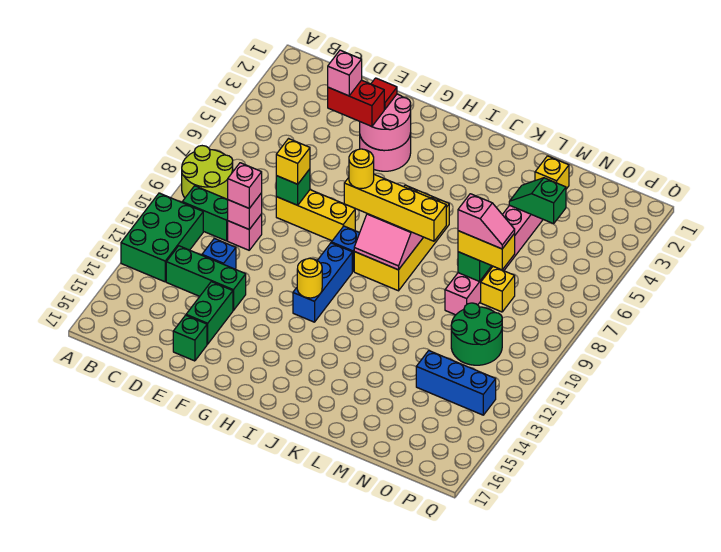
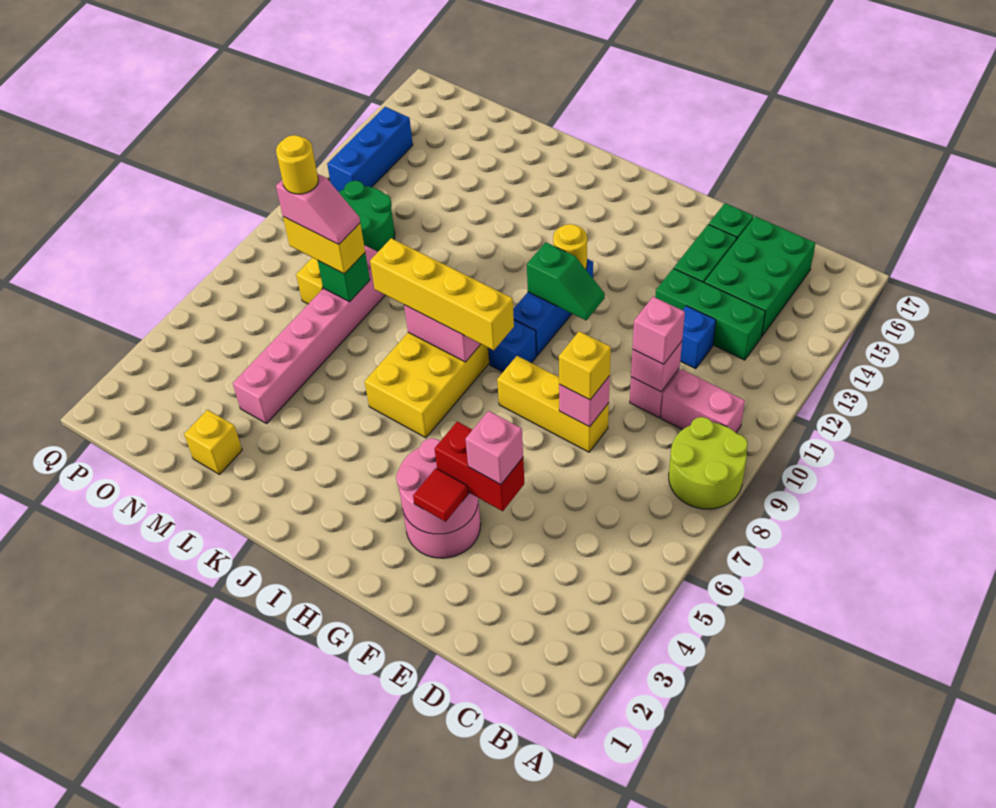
green brick A11:B13 level 1 -> green brick C14:D16 level 1
green brick B10:C10 level 1 -> pink brick B10:C10 level 1
green brick E8 level 2 -> pink brick E8 level 2
yellow round brick H8 level 4 -> yellow round brick N8 level 5
green slope M4:N4 level 2 top N -> green slope G11:H11 level 2 top H
pink slope M8:N8 level 4 top M -> pink slope M8:N8 level 4 top N
blue brick N13:P13 level 1 -> blue brick P12:P14 level 1

